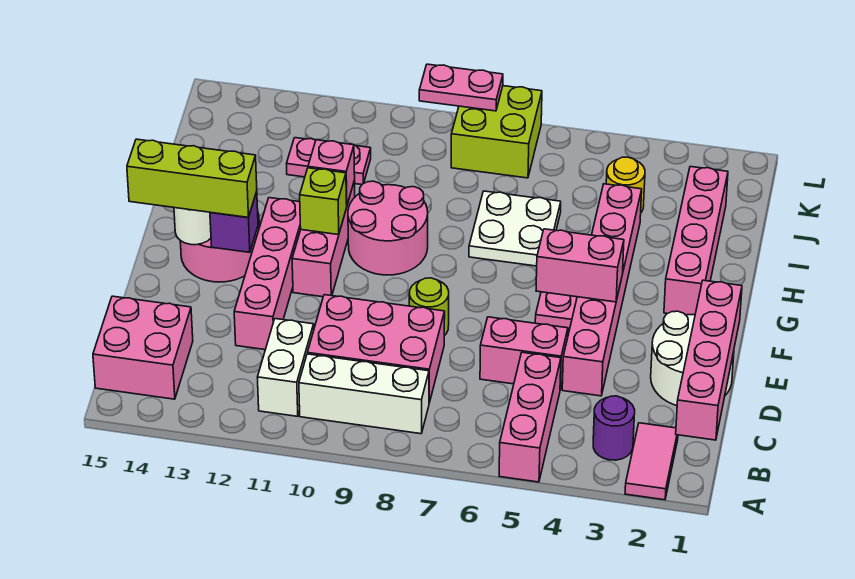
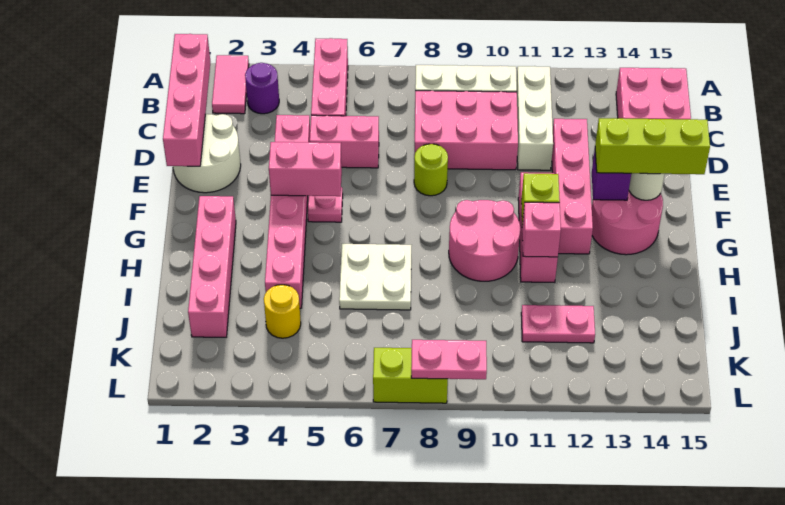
white brick B11:C11 level 1 -> white brick B11:D11 level 1
lime brick K7:L8 level 1 -> lime brick L7:L8 level 1

